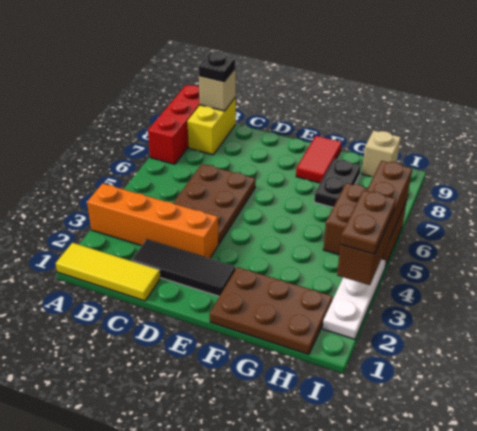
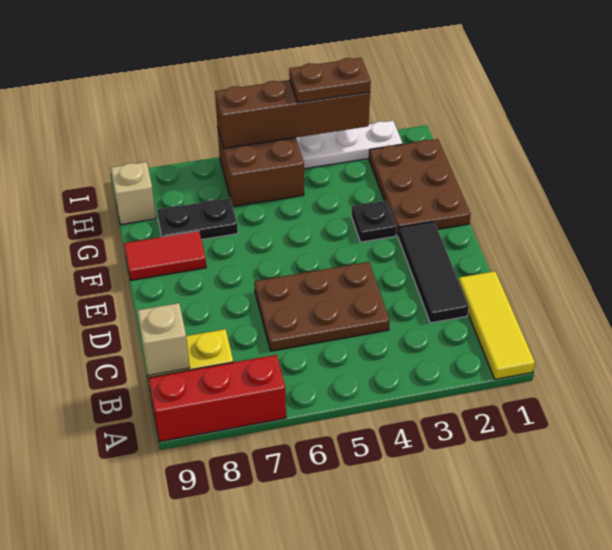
orange brick A3:D3 level 1 -> none
black plate B9 level 3 -> black plate F3 level 1

